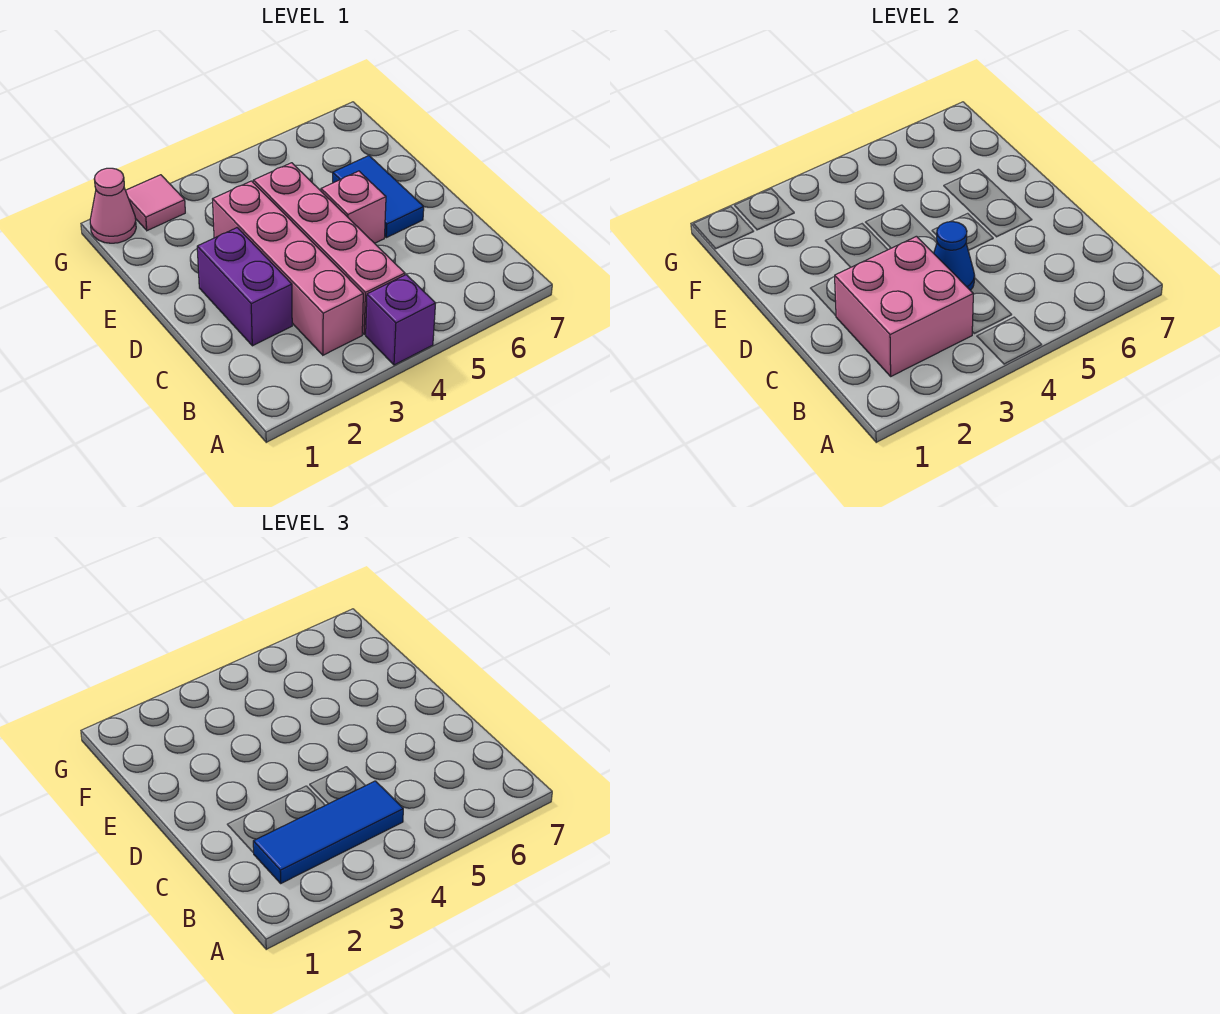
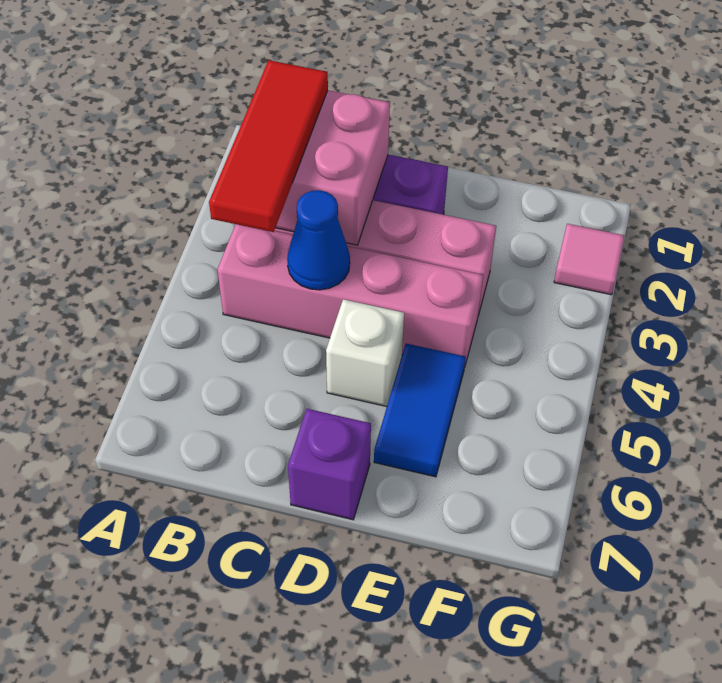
purple brick A4 level 1 -> purple brick D7 level 1
blue tile B2:B4 level 3 -> red tile B2:B4 level 3
pink brick D5 level 1 -> white brick D5 level 1
blue tile D6:E6 level 1 -> blue tile E5:E6 level 1
pink cone G1 level 1 -> none

